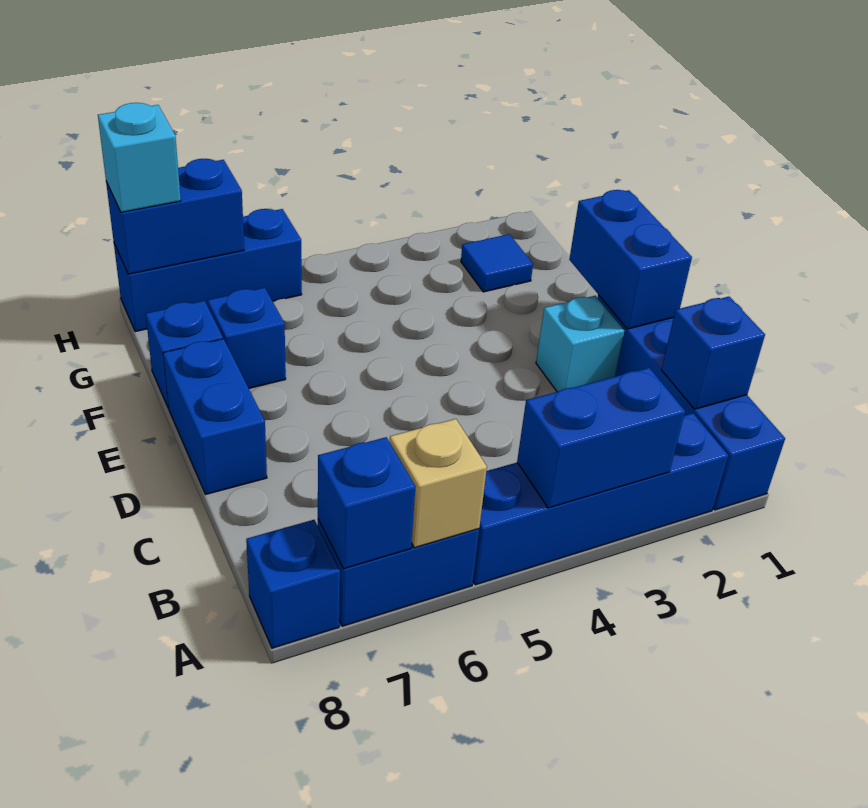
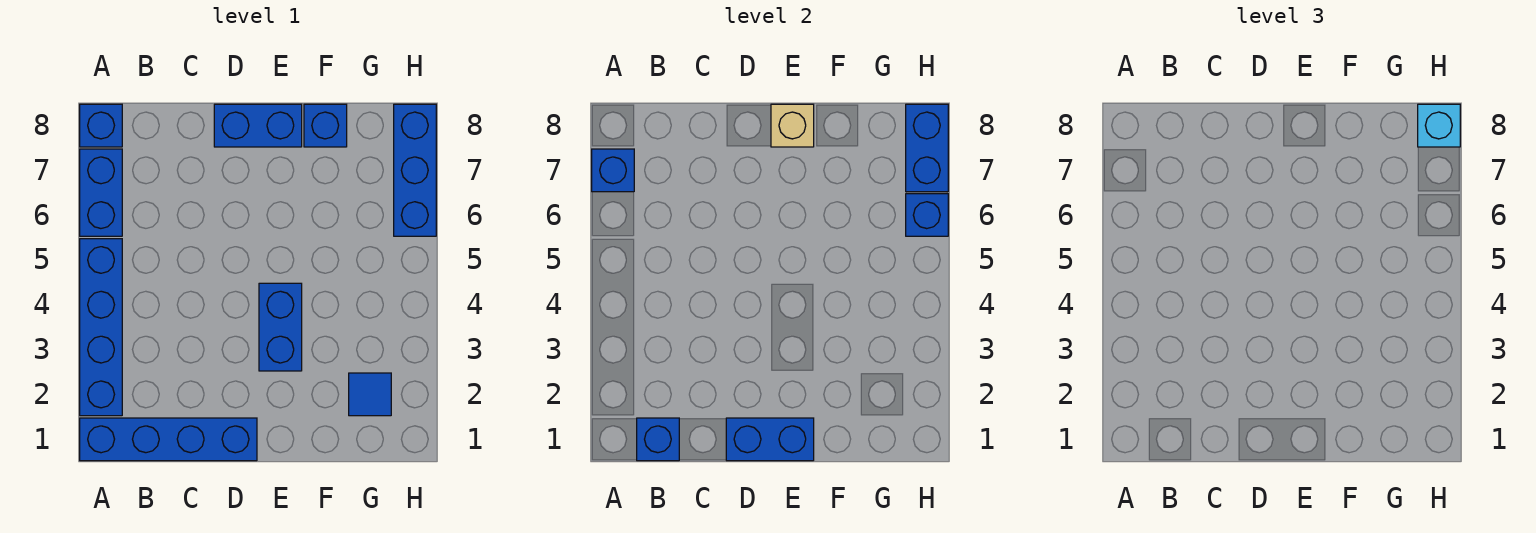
blue brick A3:A4 level 2 -> blue brick E3:E4 level 1
tan brick A6 level 2 -> tan brick E8 level 2
cyan brick D2 level 1 -> none
blue brick F7 level 1 -> blue brick H6 level 2

